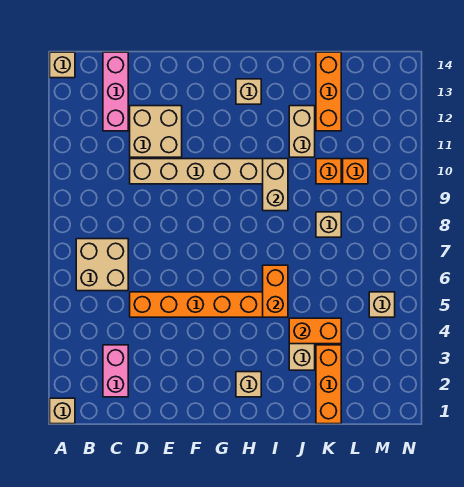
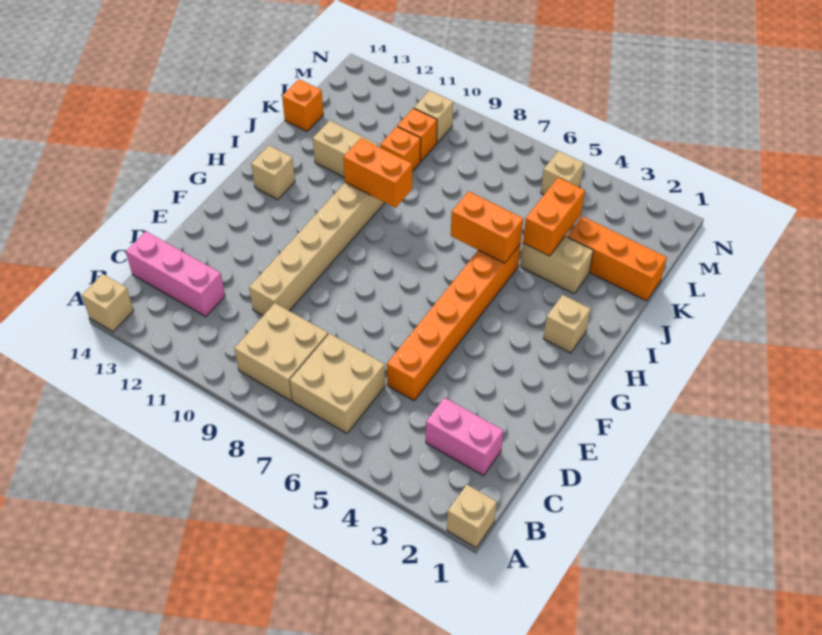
tan brick D11:E12 level 1 -> tan brick B8:C9 level 1
tan brick I9:I10 level 2 -> orange brick I9:I10 level 2
tan brick K8 level 1 -> tan brick M10 level 1
orange brick K12:K14 level 1 -> orange brick K14 level 1

